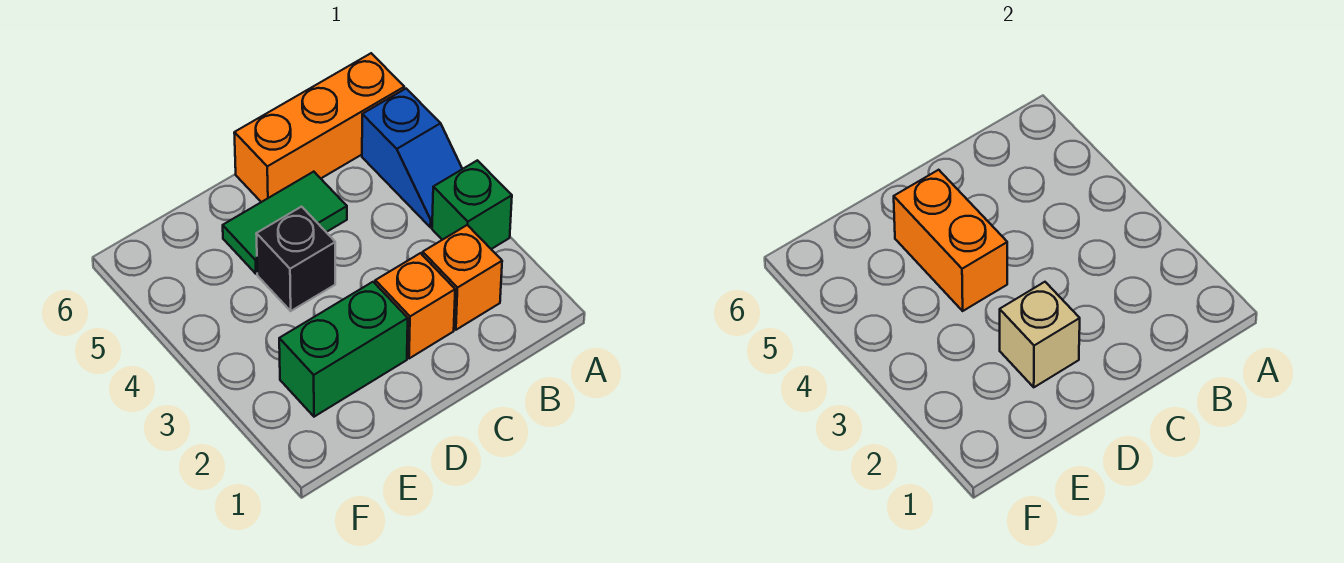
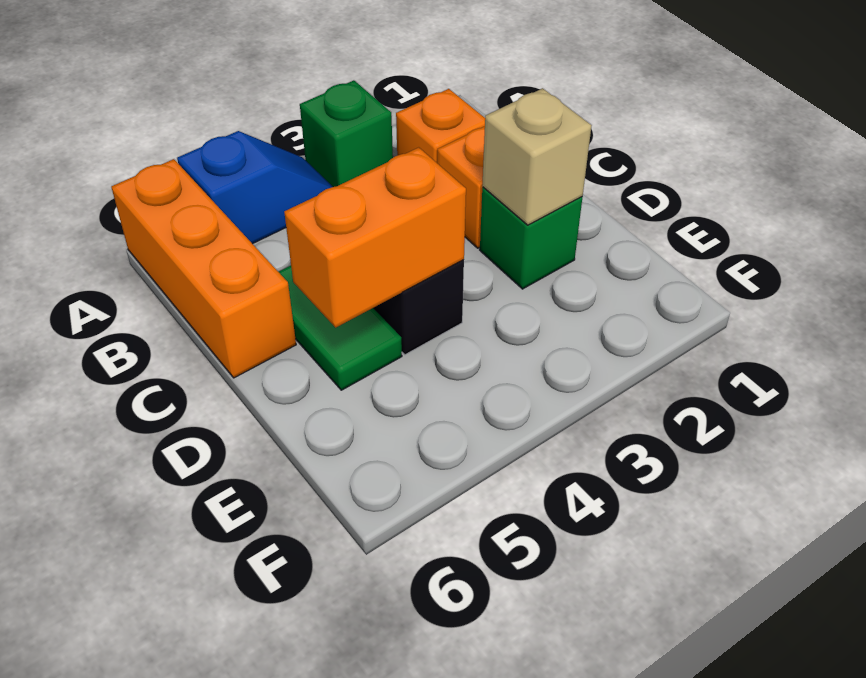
green brick D2:E2 level 1 -> green brick D2 level 1

